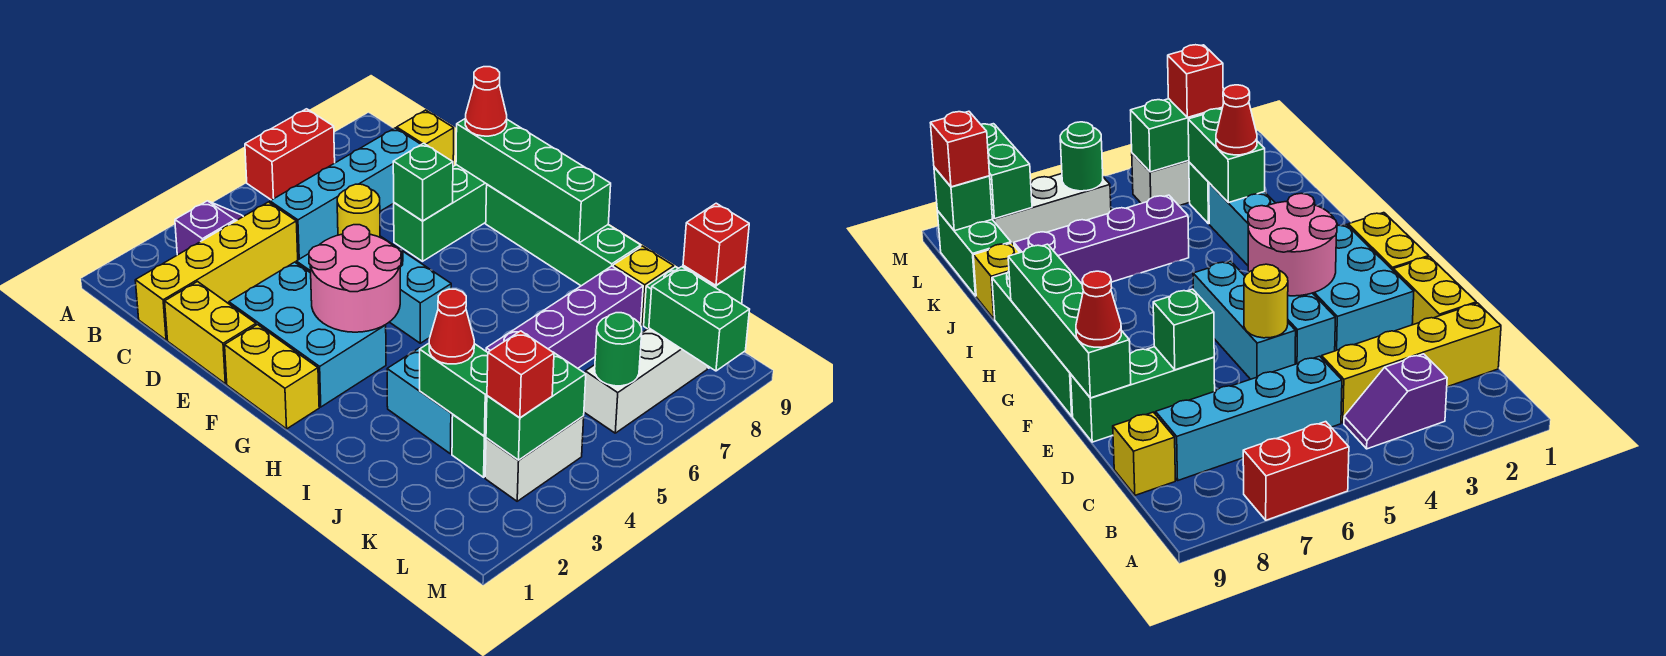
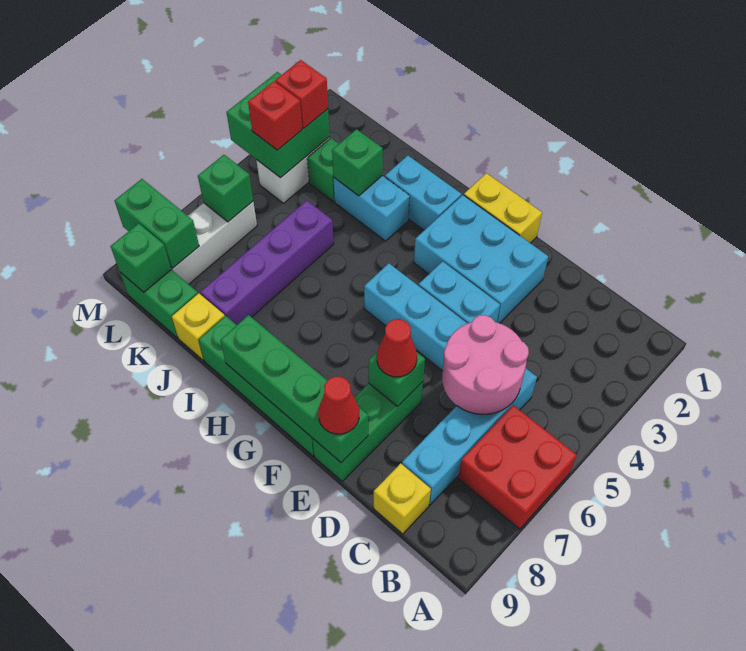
red brick A6:A7 level 1 -> red brick A6:B7 level 1
purple slope B3:B4 level 1 top 3 -> none
yellow brick C1:C4 level 1 -> none
yellow brick D1:E1 level 1 -> none
yellow round brick E5 level 2 -> none
pink round brick F3:G4 level 2 -> pink round brick C5:D6 level 2
none -> cyan brick H2:I2 level 1
green brick J3:K3 level 2 -> green brick J3 level 2
red cone J3 level 3 -> red cone E7 level 3
green brick L3:L4 level 2 -> green brick L3:M4 level 2
green round brick L6 level 2 -> green brick L6 level 2
red brick L9 level 3 -> red brick L4 level 3

